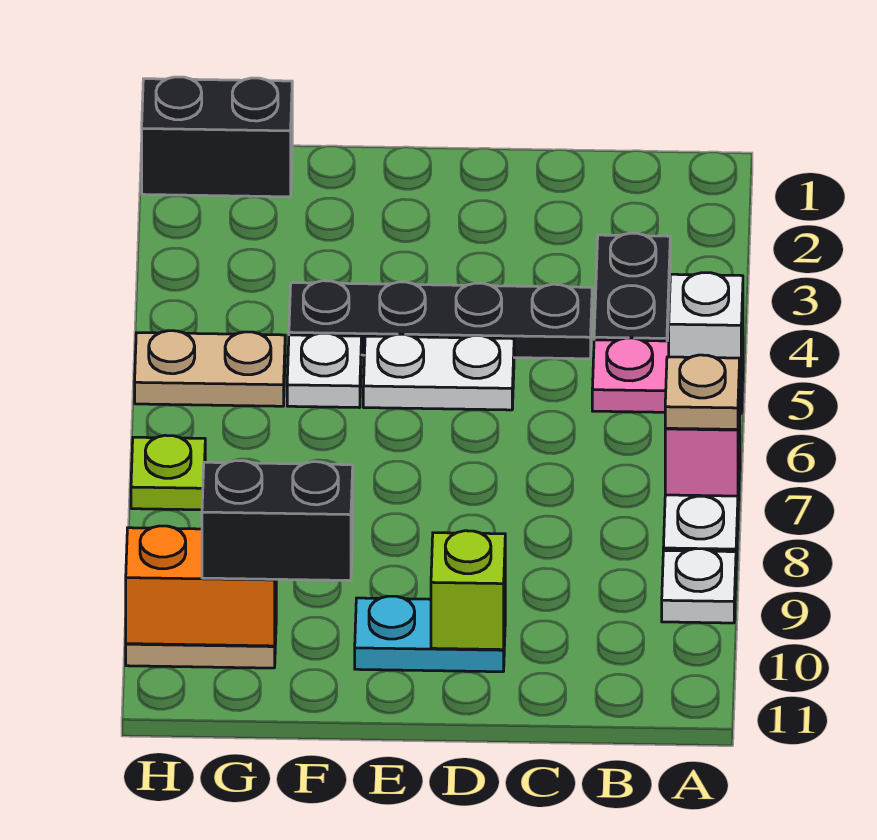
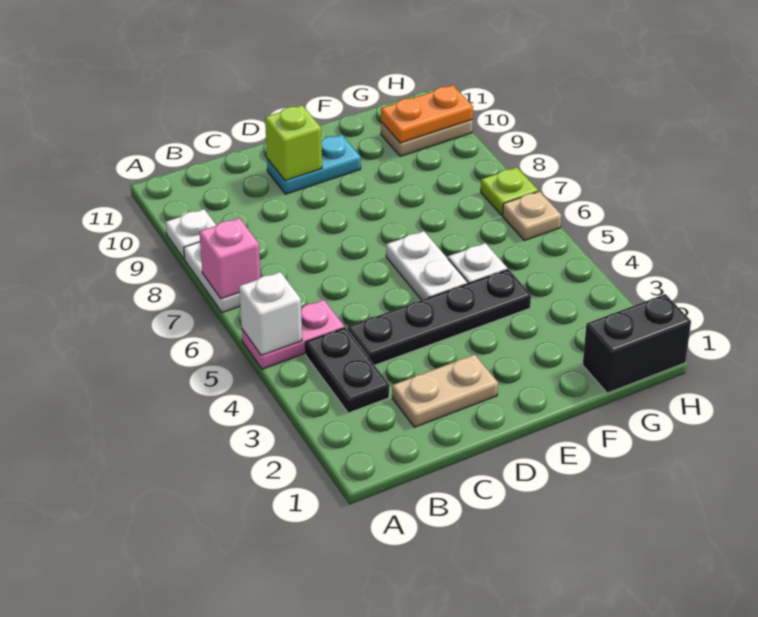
tan plate A7 level 3 -> tan plate H6 level 1
white plate D5:E5 level 1 -> white plate E5:E6 level 1
black brick F10:G10 level 3 -> none
tan plate G5:H5 level 1 -> tan plate C2:D2 level 1
orange brick G10:H10 level 2 -> orange plate G10:H10 level 2

